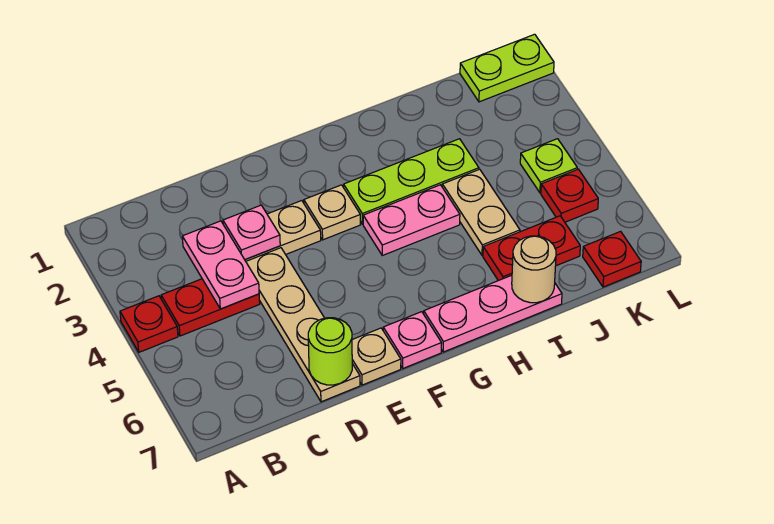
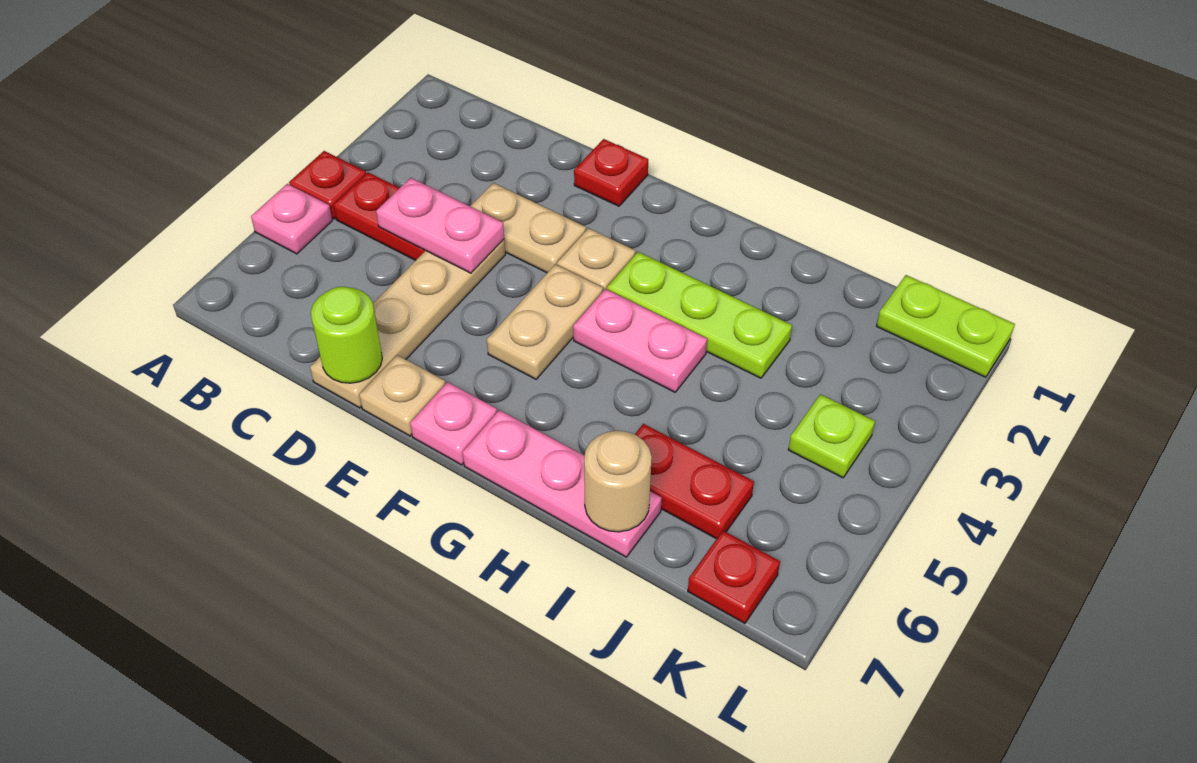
pink plate C3:C4 level 2 -> pink plate C4:D4 level 2
pink plate D3 level 2 -> pink plate A5 level 1
tan plate I4:I5 level 1 -> tan plate F4:F5 level 1
red plate K5 level 1 -> red plate E1 level 1

